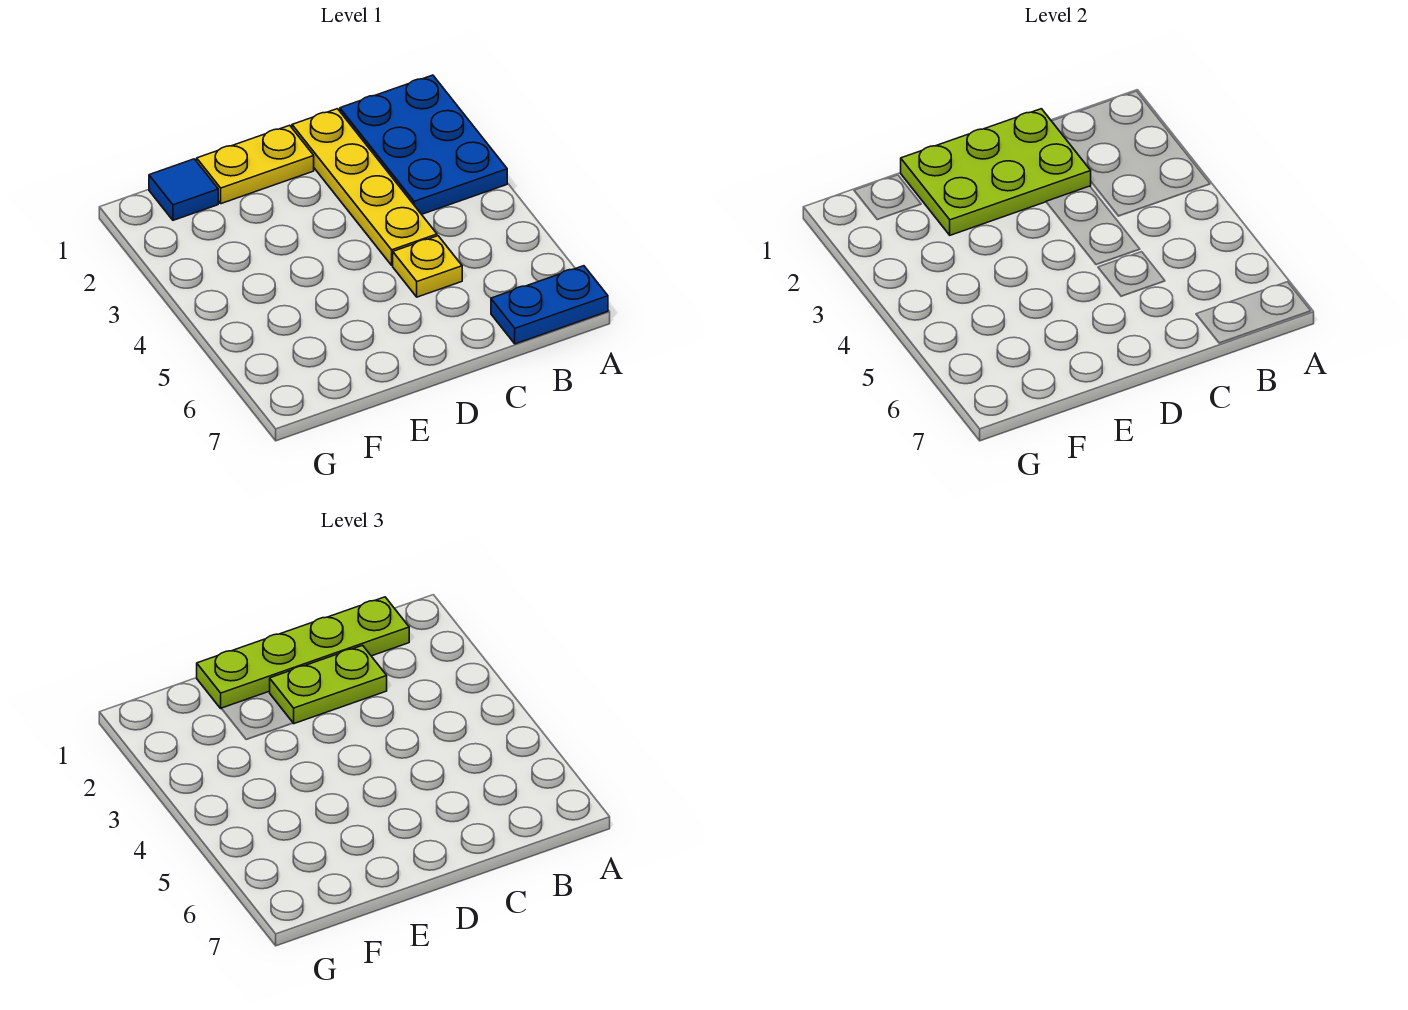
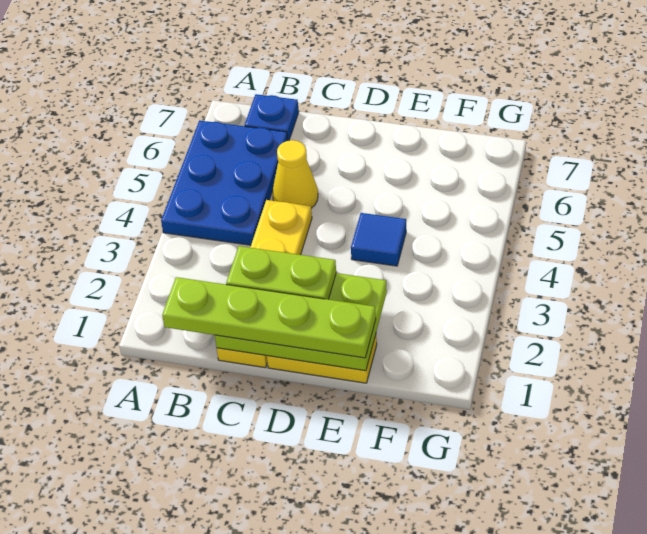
blue plate A1:B3 level 1 -> blue plate A4:B6 level 1
blue plate A7:B7 level 1 -> blue plate B7 level 1
yellow plate C5 level 1 -> yellow cone C5 level 1
blue tile F1 level 1 -> blue tile E4 level 1

